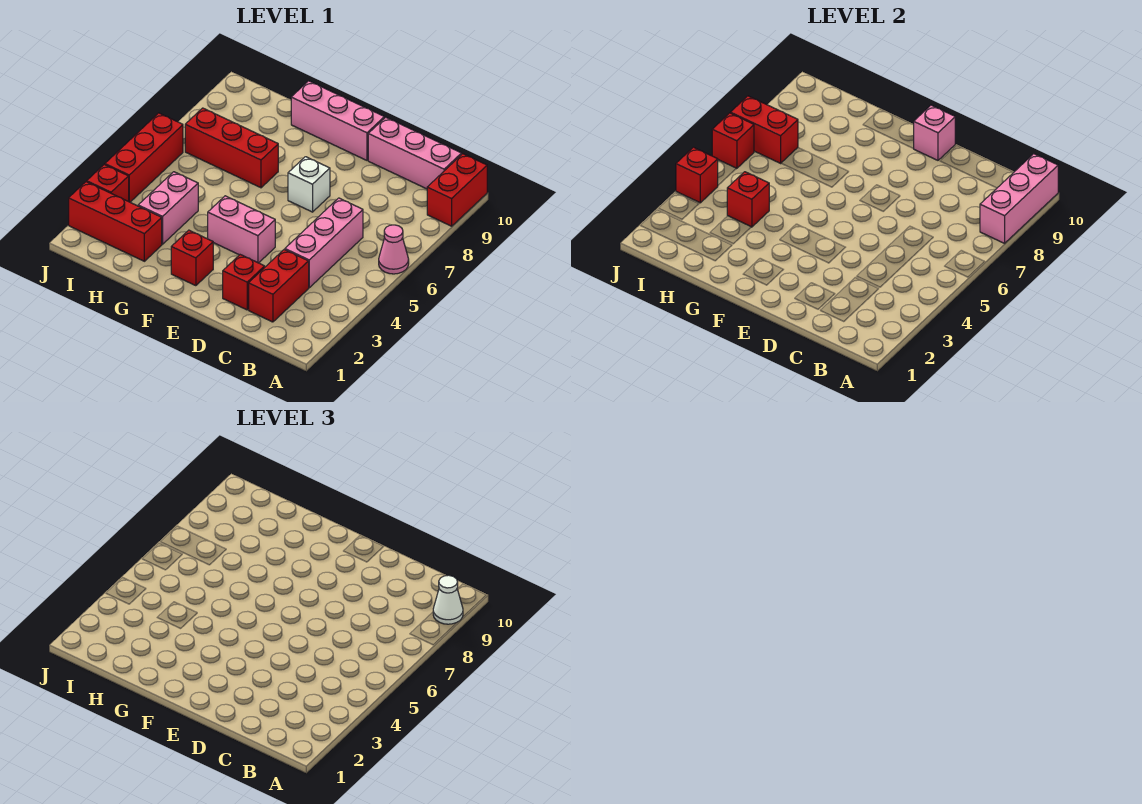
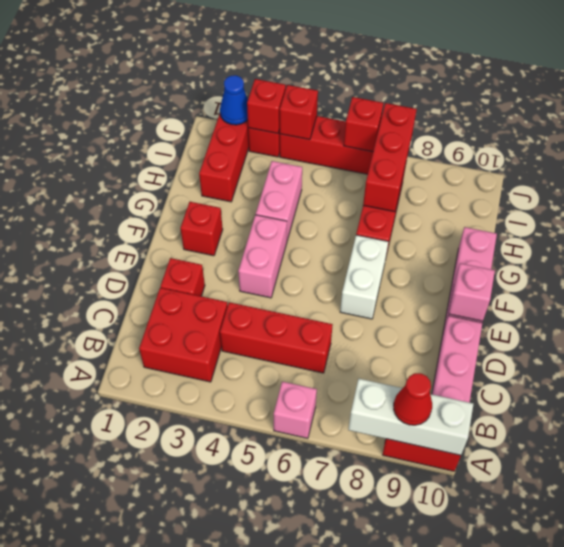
pink cone A6 level 1 -> pink brick A6 level 1
pink brick A8:A10 level 2 -> white brick A8:A10 level 2
white cone A9 level 3 -> red cone A9 level 3
red brick C2:C3 level 1 -> red brick B2:C3 level 1
pink brick C4:C6 level 1 -> red brick C4:C6 level 1
white brick E7 level 1 -> white brick E7:F7 level 1
pink brick H3:H4 level 1 -> pink brick G4:H4 level 1
red brick H4 level 2 -> red brick J3 level 2
red brick I7:J7 level 2 -> red brick H7:J7 level 2
none -> blue cone J2 level 2

